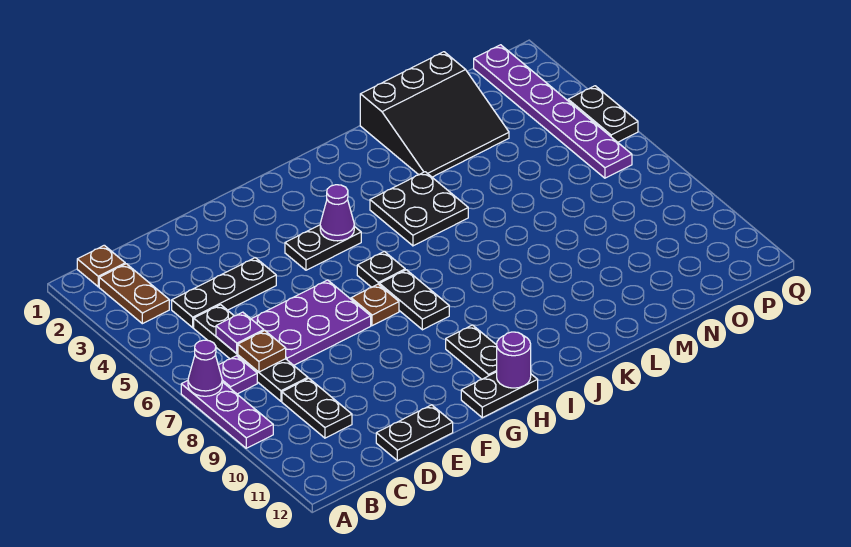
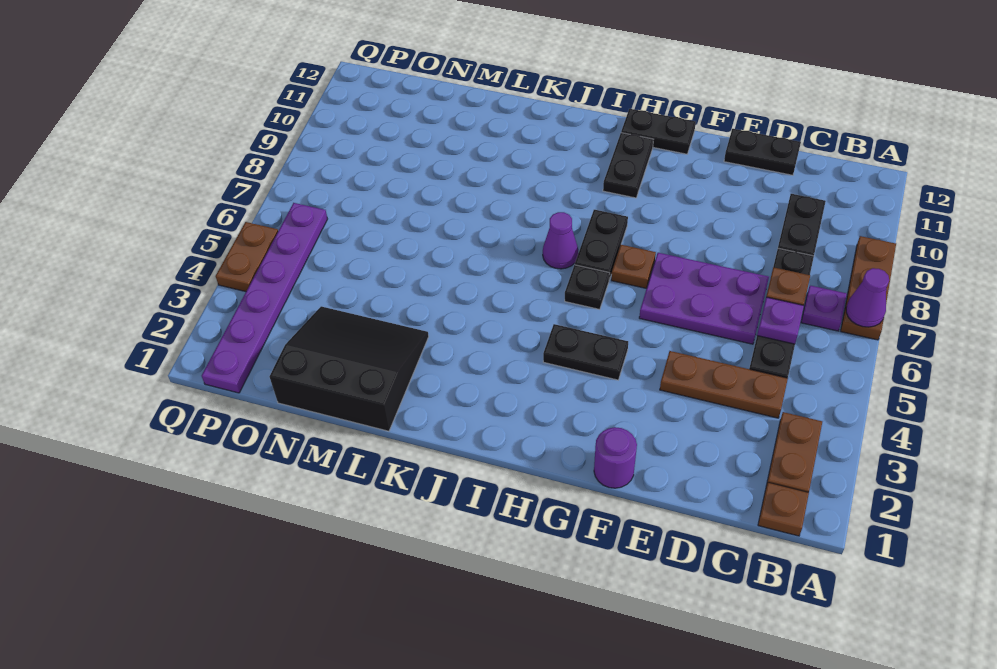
purple plate A7:A9 level 1 -> brown plate A7:A9 level 1
black plate C4:E4 level 1 -> brown plate C4:E4 level 1
purple cone H4 level 2 -> purple cone I7 level 1
purple round brick H12 level 2 -> purple round brick F1 level 1
black plate J4:K5 level 1 -> none
black plate Q4:Q5 level 1 -> brown plate Q4:Q5 level 1

